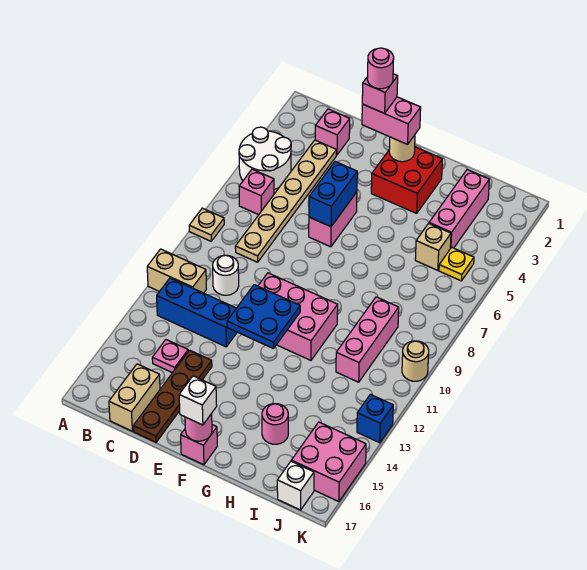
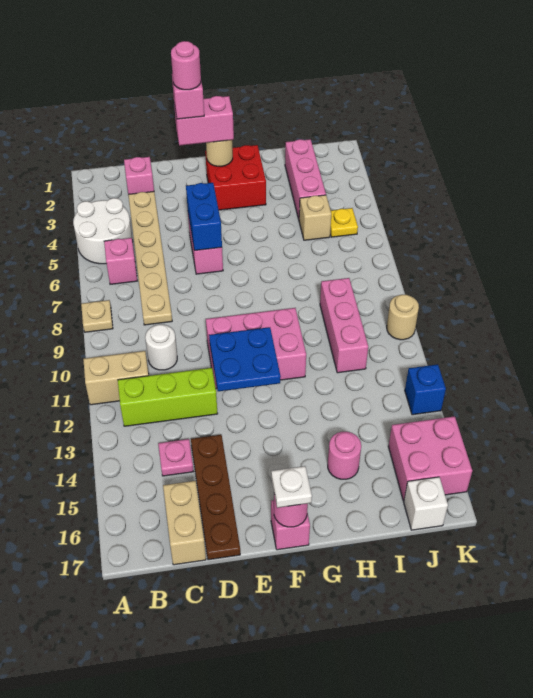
blue brick B12:D12 level 1 -> lime brick B12:D12 level 1
white brick F17 level 3 -> white plate F17 level 3

